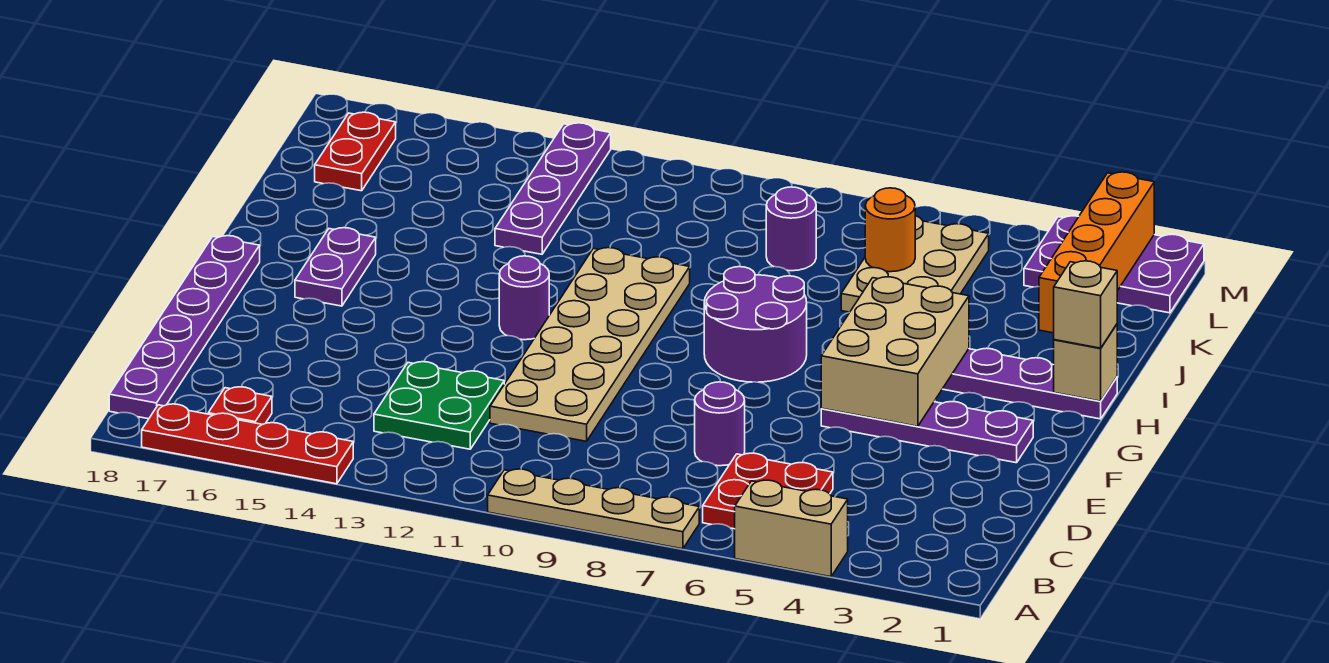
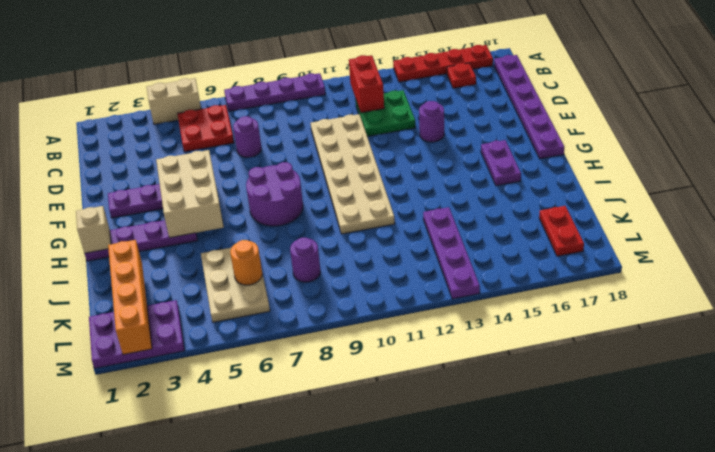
tan plate A7:A10 level 1 -> purple plate A7:A10 level 1
none -> red brick B12:C12 level 2
purple round brick G12 level 1 -> purple round brick E14 level 1
tan brick H1 level 3 -> none

